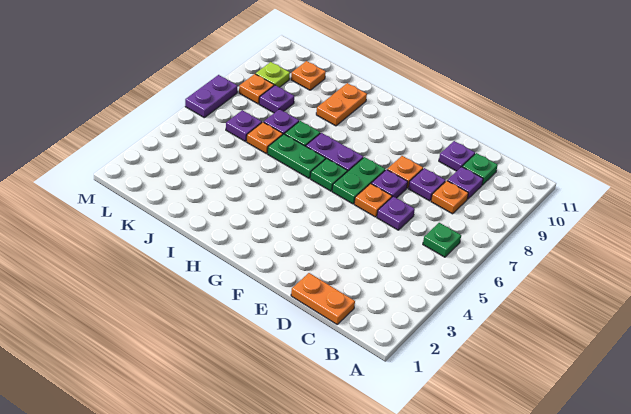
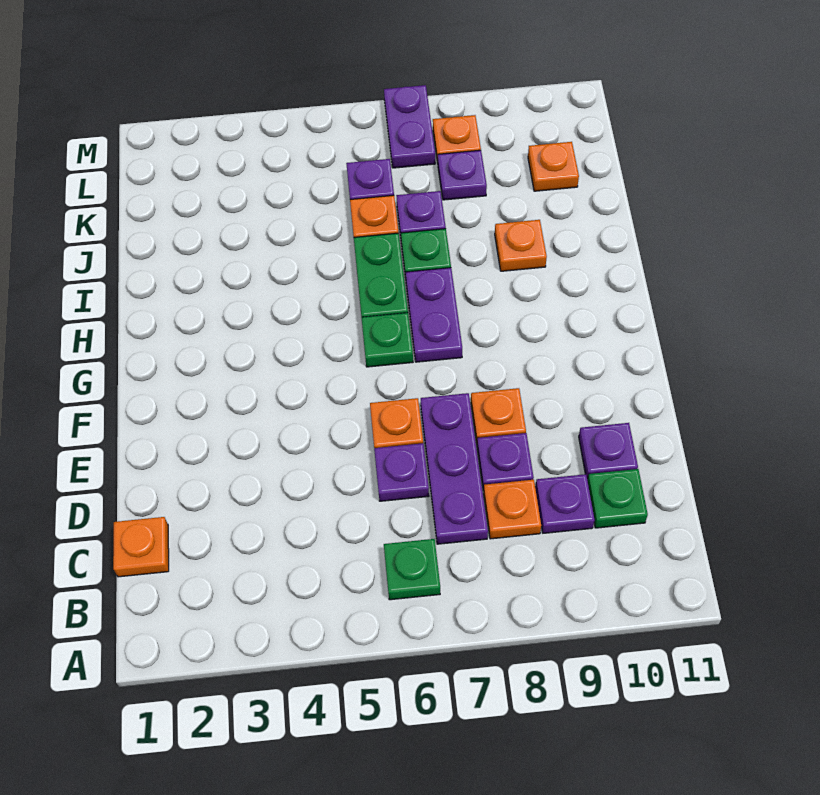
orange plate C1:D1 level 1 -> orange plate C1 level 1
purple plate E7 level 1 -> purple plate C7:E7 level 1
green plate F6:F7 level 1 -> none
orange plate I9:I10 level 1 -> orange plate I9 level 1
lime plate L9 level 1 -> none
purple plate M6:M7 level 1 -> purple plate L7:M7 level 1

